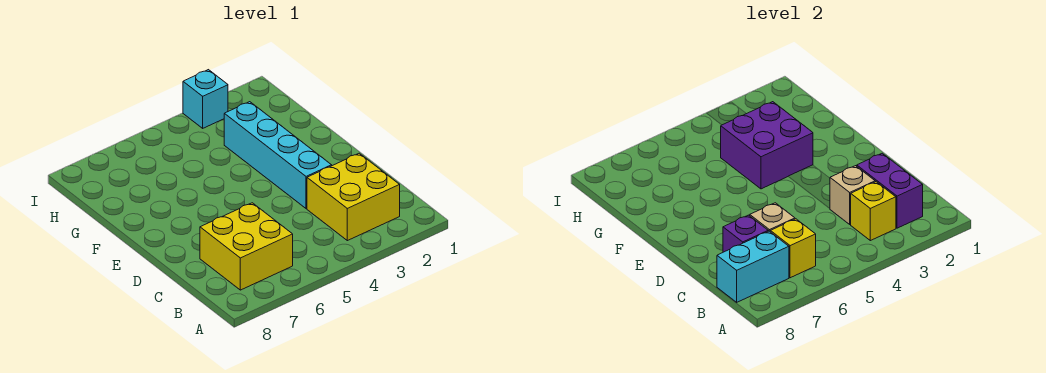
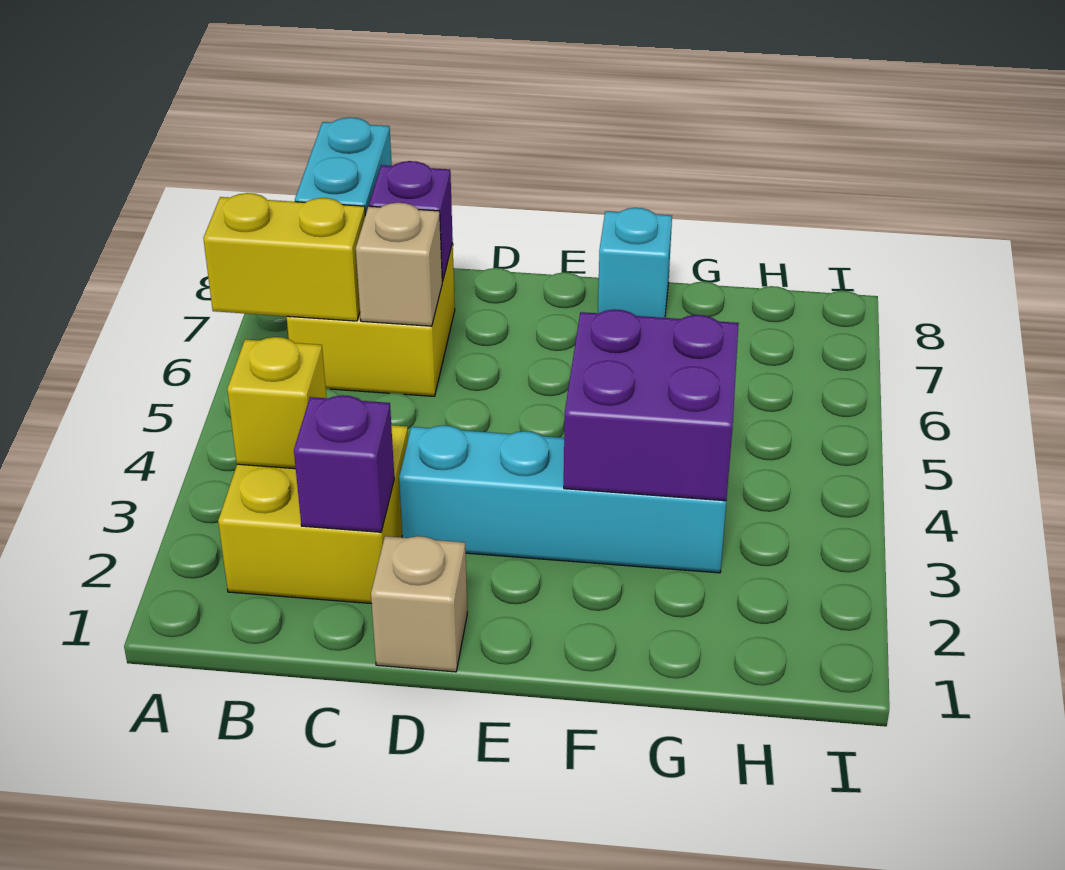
purple brick B2:C2 level 2 -> purple brick C2 level 2
yellow brick B6 level 2 -> yellow brick A6:B6 level 2
tan brick C3 level 2 -> tan brick D1 level 1
cyan brick I3 level 1 -> cyan brick F8 level 1

